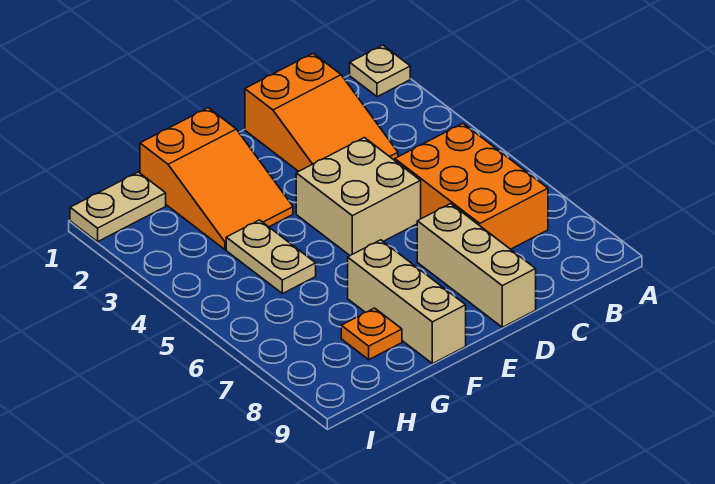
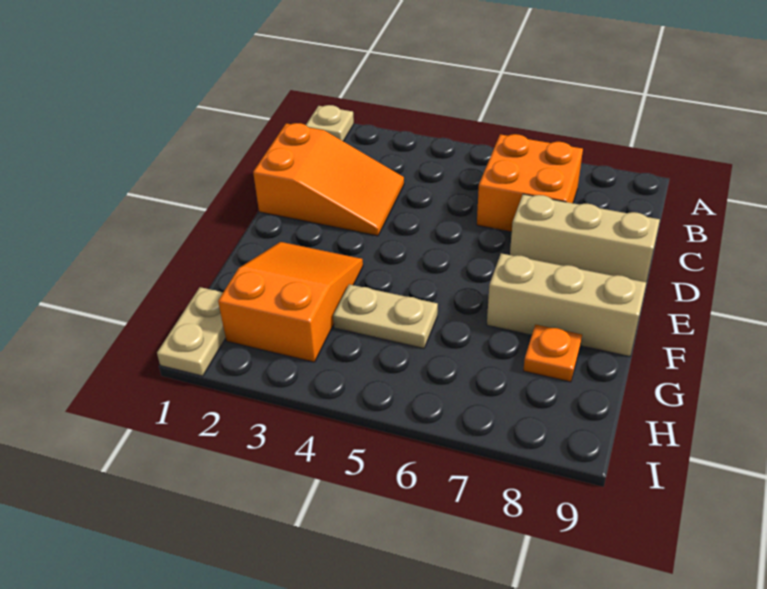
orange brick B5:C7 level 1 -> orange brick B6:C7 level 1
tan brick D4:E5 level 1 -> none
orange slope F1:G3 level 1 top 1 -> orange slope F2:H3 level 1 top H

